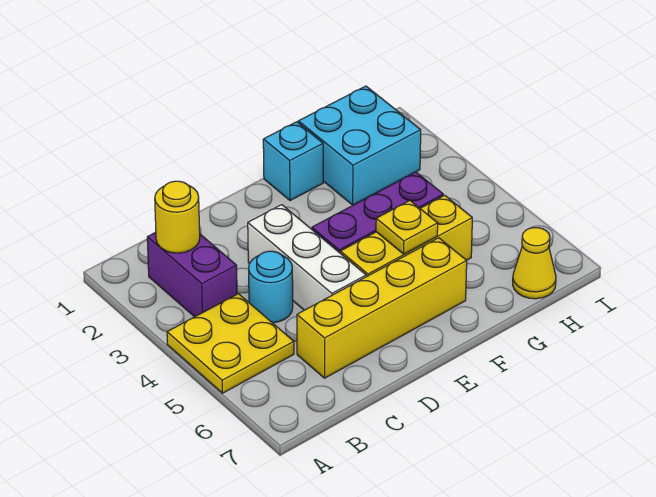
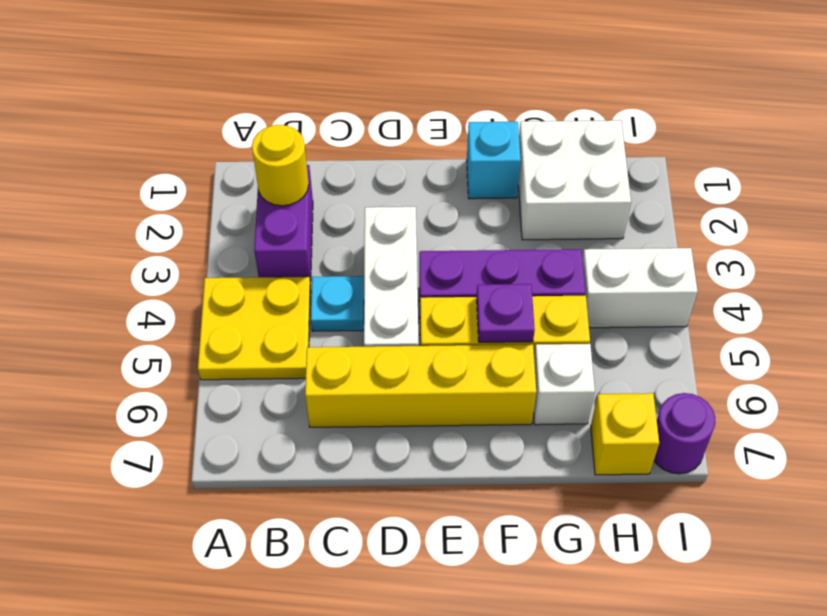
cyan round brick C4 level 1 -> cyan plate C4 level 1
yellow plate F5 level 2 -> purple plate F5 level 2
cyan brick G1:H2 level 1 -> white brick G1:H2 level 1
none -> white brick G6 level 1
none -> white brick H4:I4 level 1
yellow cone H7 level 1 -> yellow brick H7 level 1
none -> purple round brick I7 level 1

